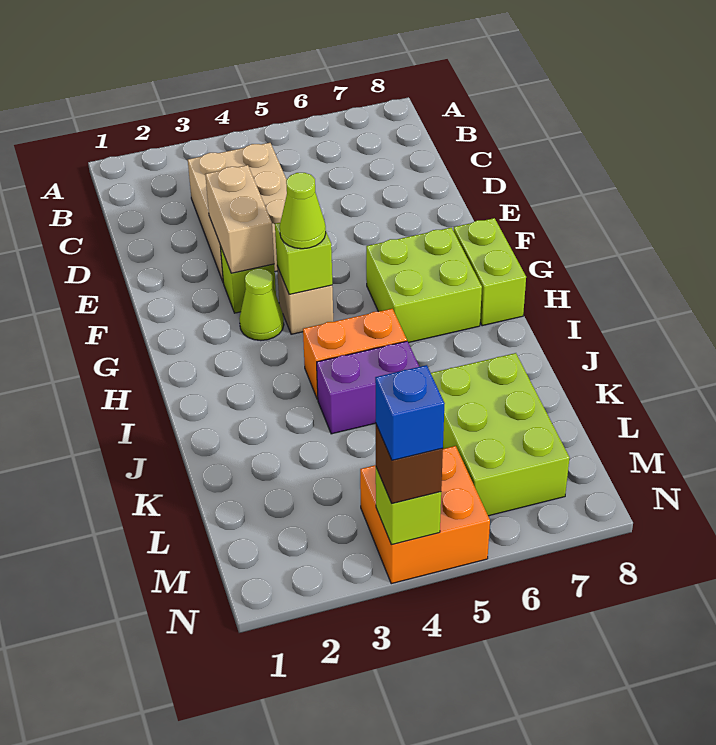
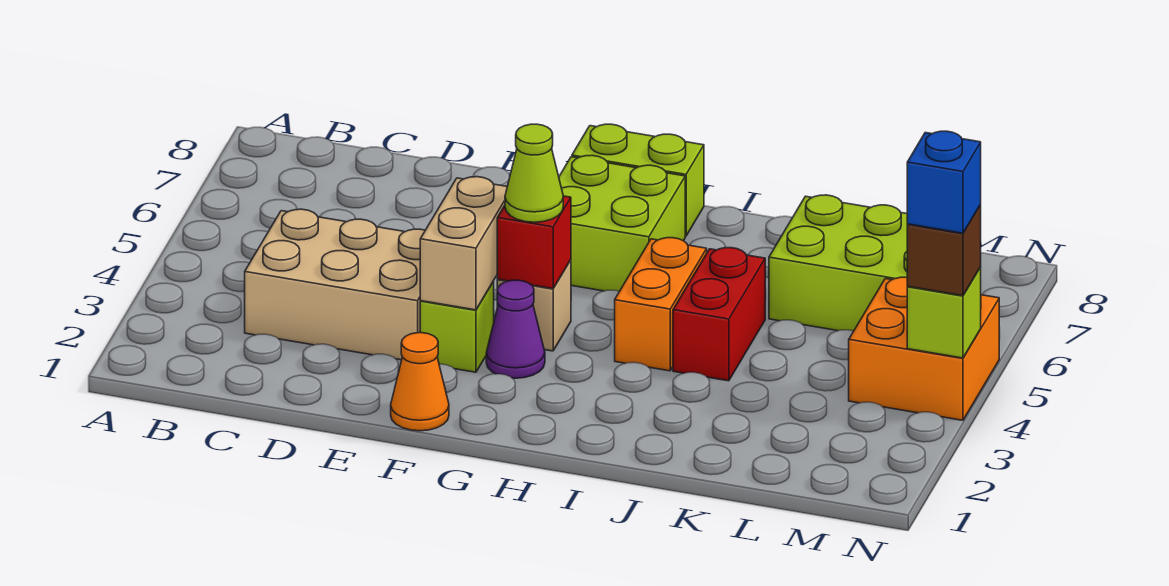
tan brick E3:F3 level 2 -> tan brick F3:F4 level 2
none -> orange cone F1 level 1
lime cone G3 level 1 -> purple cone G3 level 1
lime brick G4 level 2 -> red brick G4 level 2
purple brick J4:J5 level 1 -> red brick J4:J5 level 1

